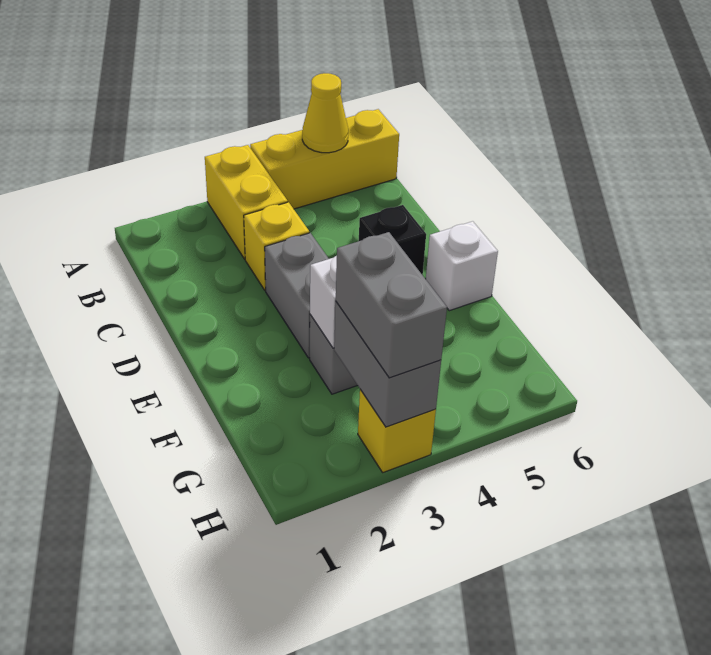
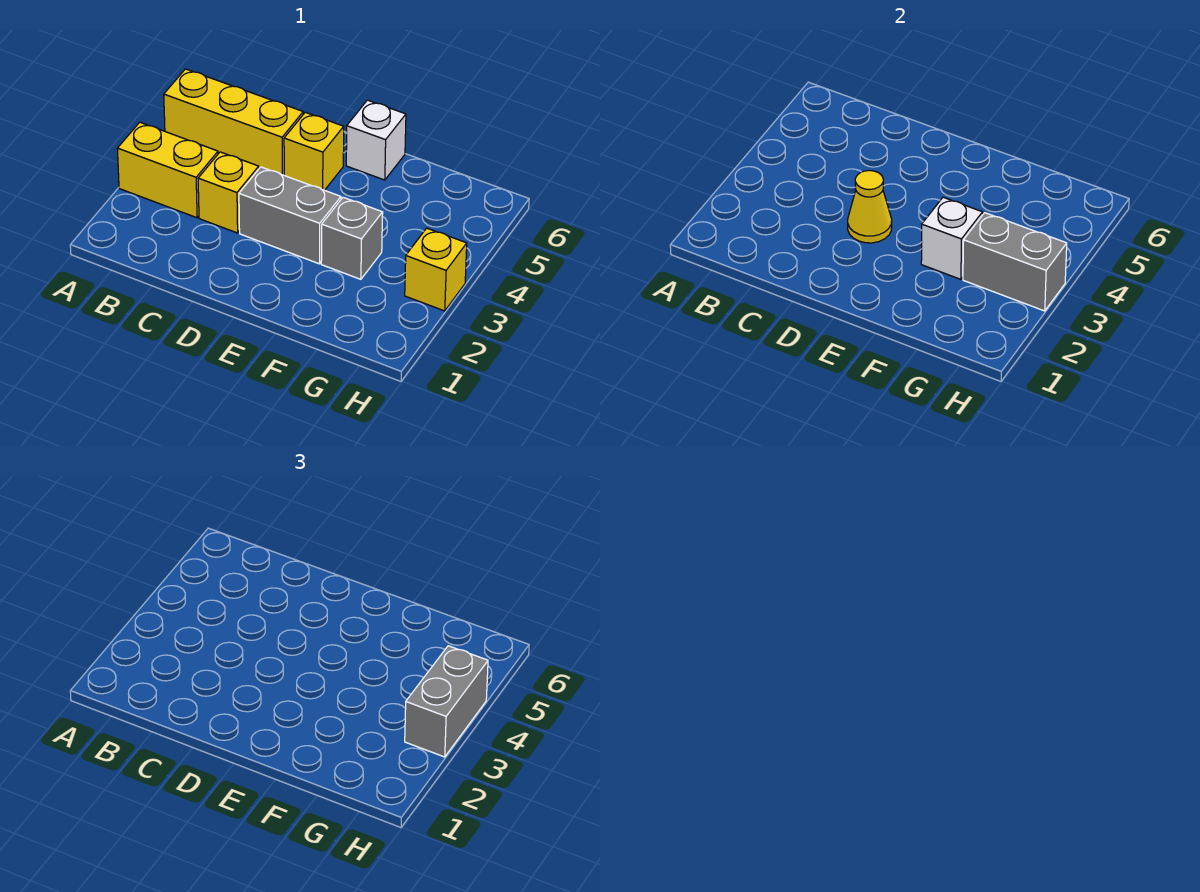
yellow brick A4:A6 level 1 -> yellow brick A5:C5 level 1
yellow cone A5 level 2 -> yellow cone D3 level 2
black brick D5 level 1 -> yellow brick D5 level 1
grey brick G3:H3 level 3 -> grey brick H3:H4 level 3

